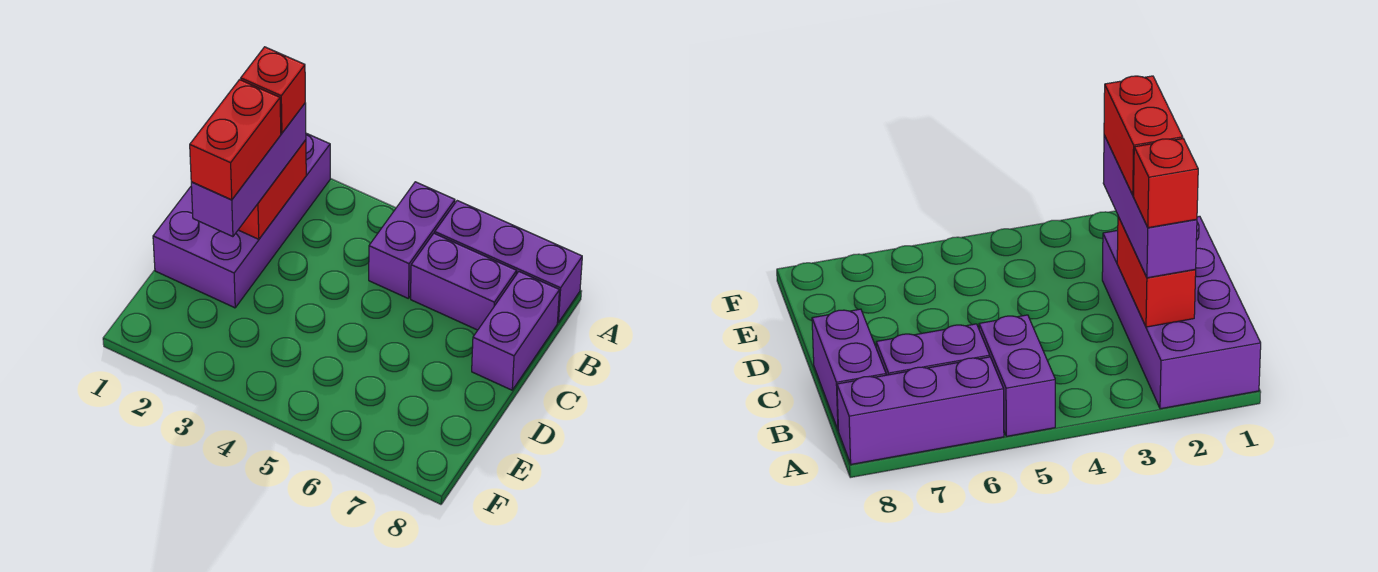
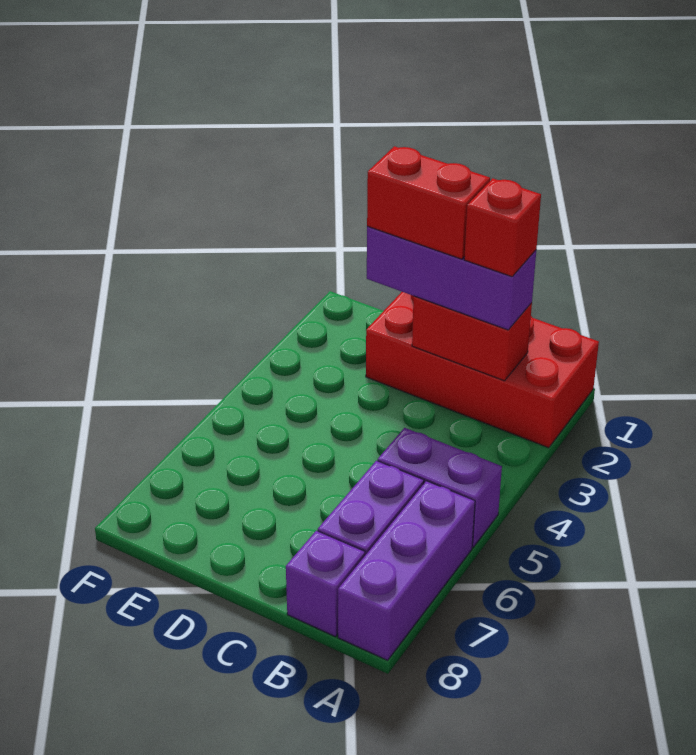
purple brick A1:D2 level 1 -> red brick A1:D2 level 1
purple brick B8:C8 level 1 -> purple brick B8 level 1

